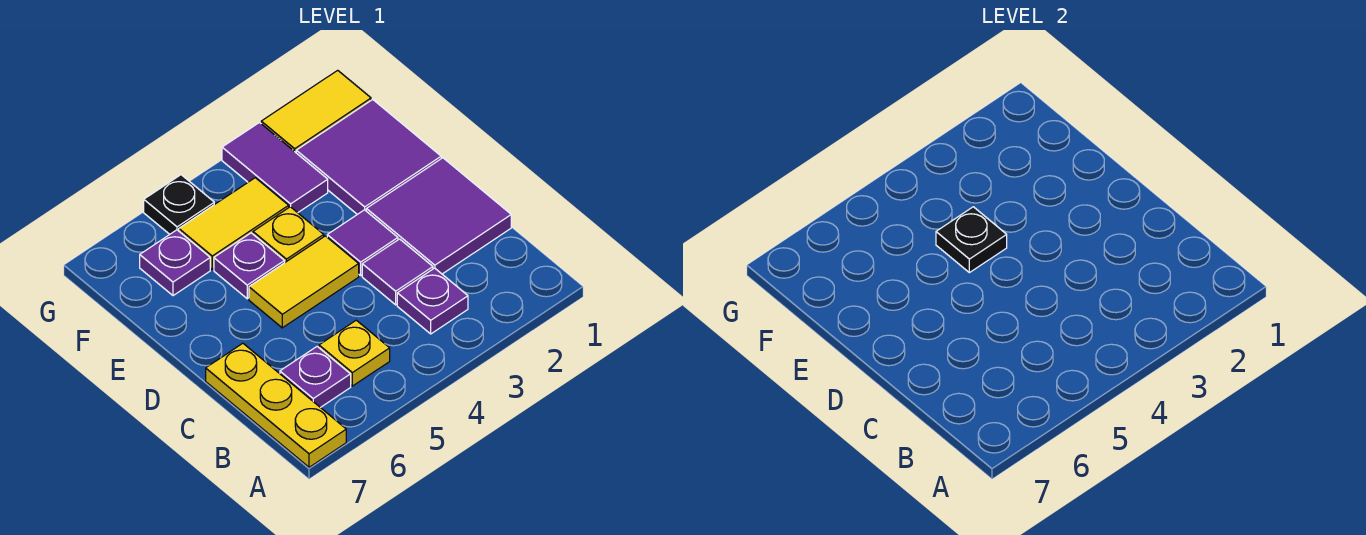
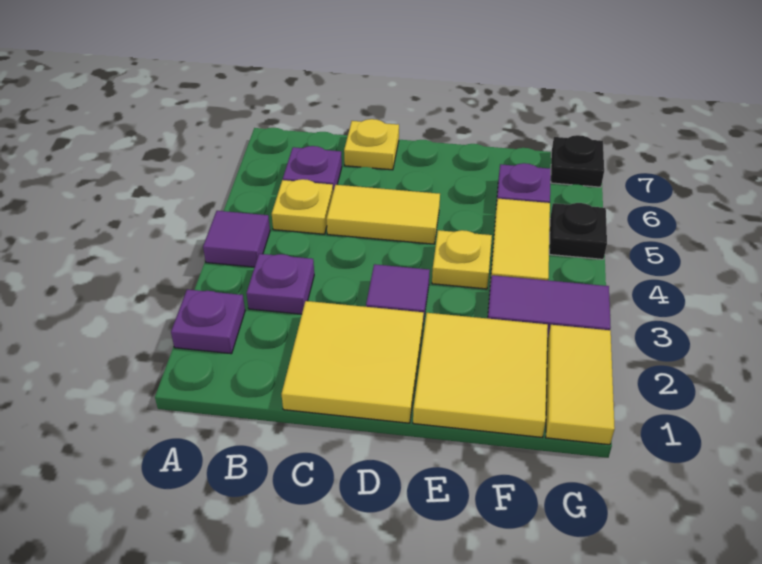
yellow plate A7:C7 level 1 -> yellow plate C7 level 1
purple tile C1:D2 level 1 -> yellow tile C1:D2 level 1
purple tile C3 level 1 -> purple tile A4 level 1
yellow tile D4:D5 level 1 -> yellow tile C5:D5 level 1
purple tile E1:F2 level 1 -> yellow tile E1:F2 level 1
black plate E4 level 2 -> black plate G7 level 1
purple plate E5 level 1 -> purple plate A2 level 1

